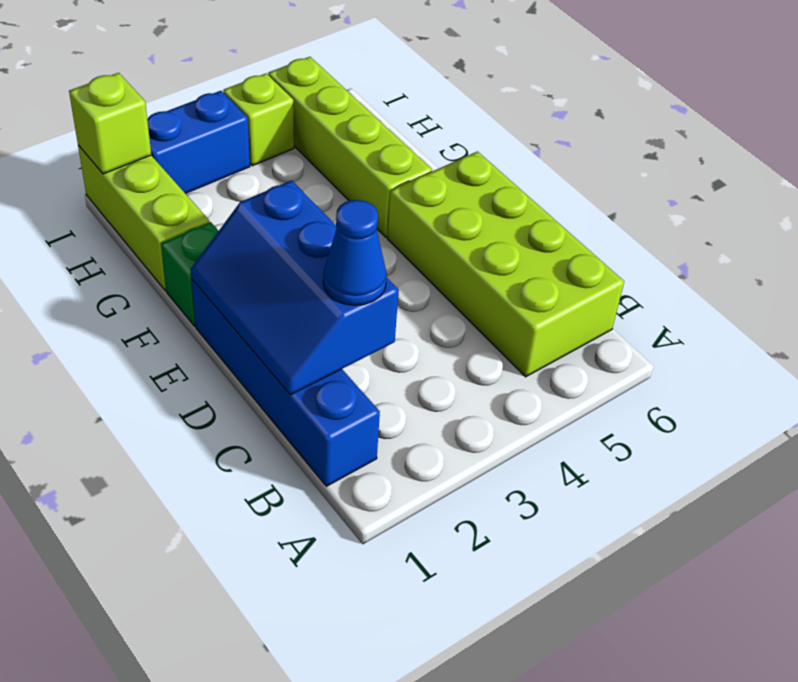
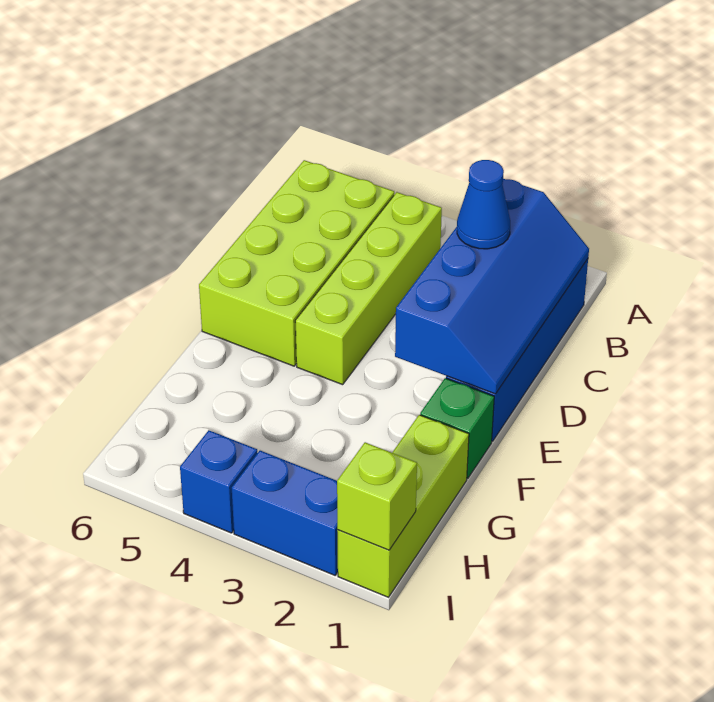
blue slope C1:E2 level 2 top 2 -> blue slope B1:E2 level 2 top 2
lime brick F5:I5 level 1 -> lime brick B4:E4 level 1
lime brick I4 level 1 -> blue brick I4 level 1

